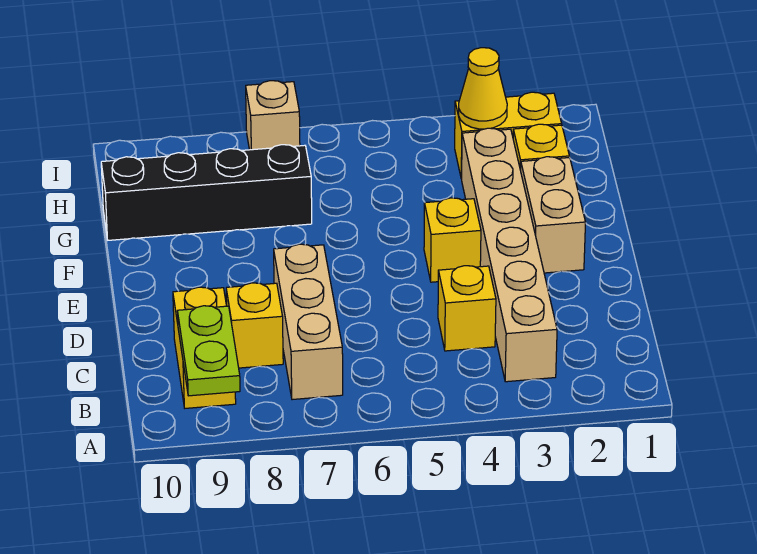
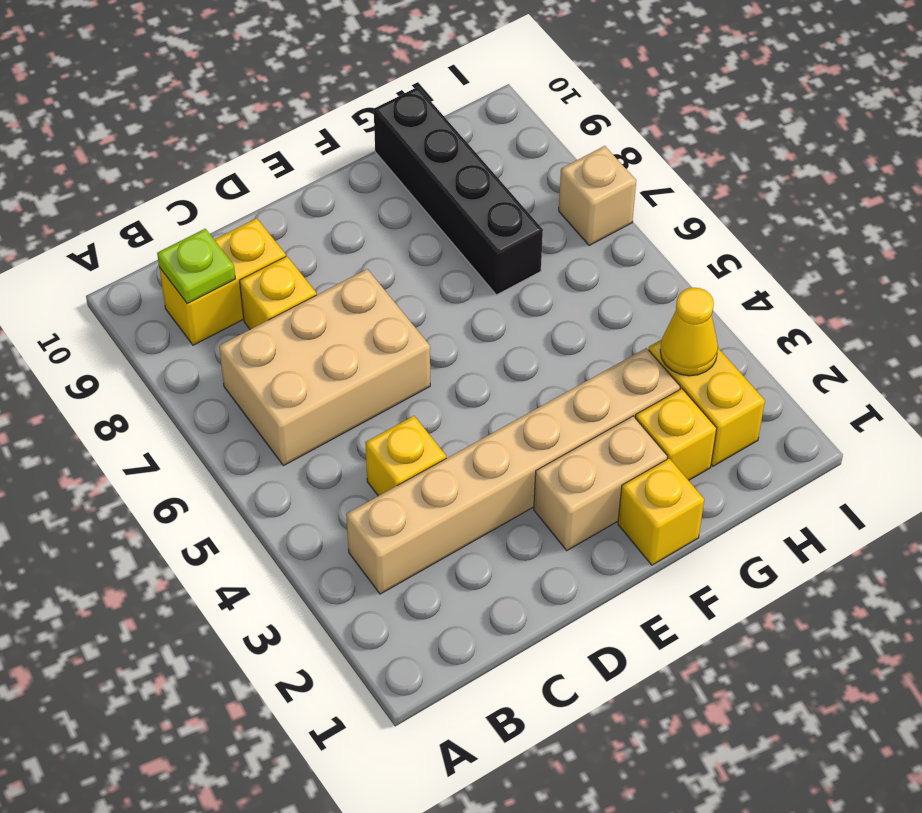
lime plate A9:B9 level 2 -> lime plate B9 level 2
tan brick B7:D7 level 1 -> tan brick B6:D7 level 1
yellow brick E4 level 1 -> yellow brick F1 level 1

